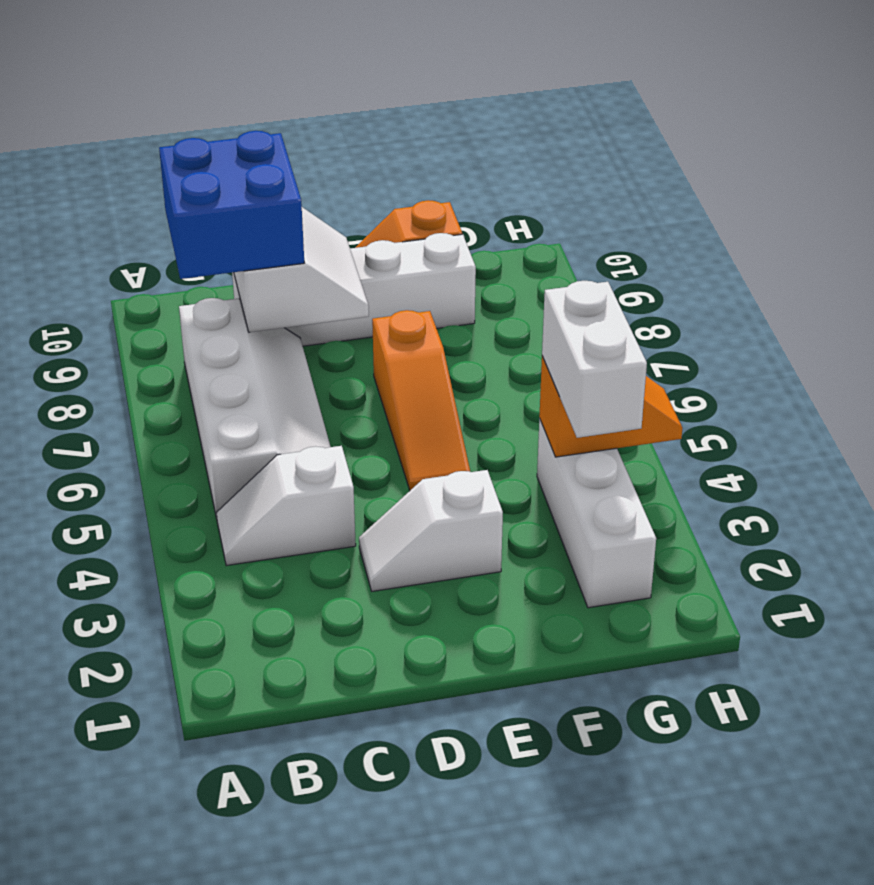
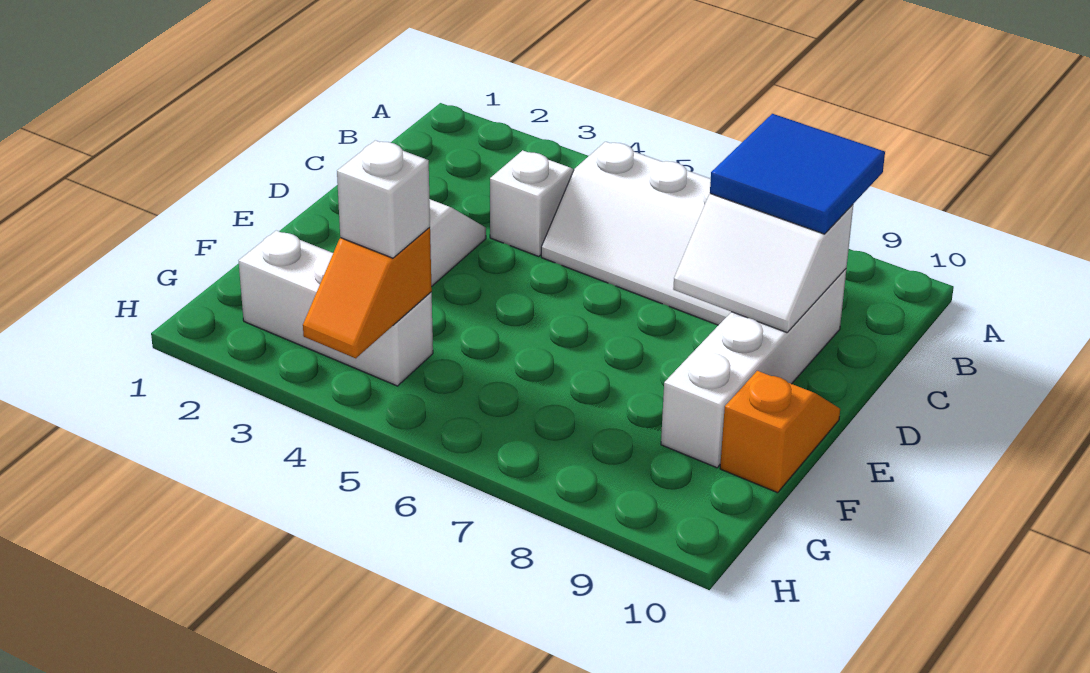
blue brick B8:C9 level 3 -> blue tile B8:C9 level 3
orange slope E5:E7 level 1 top 7 -> none
white brick G3:G4 level 3 -> white brick G4 level 3

